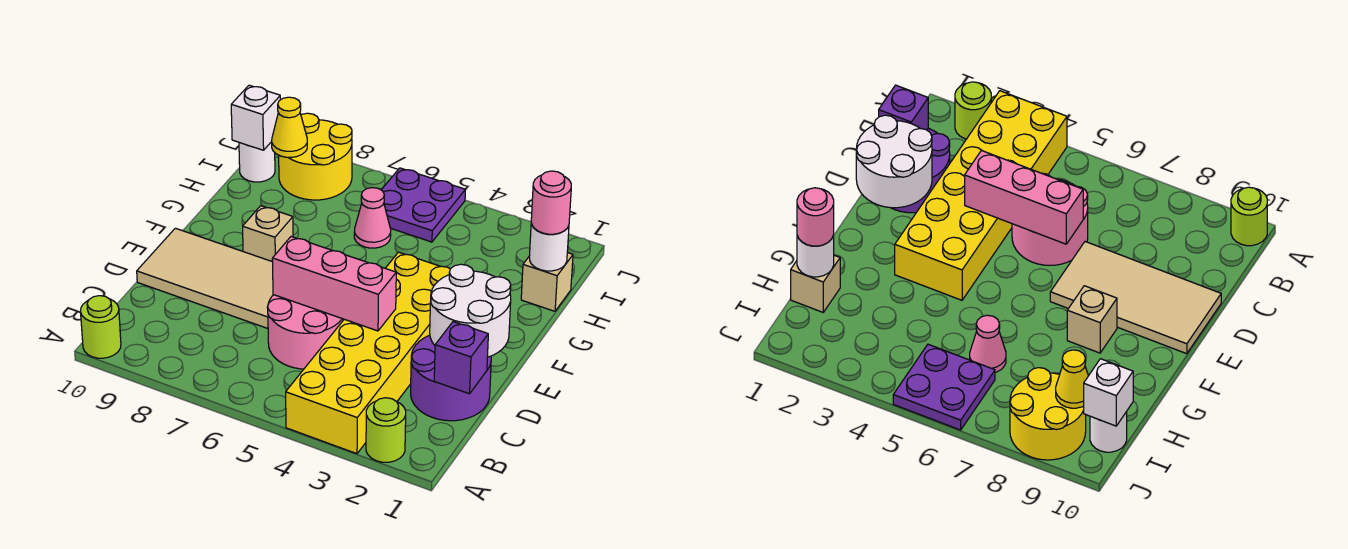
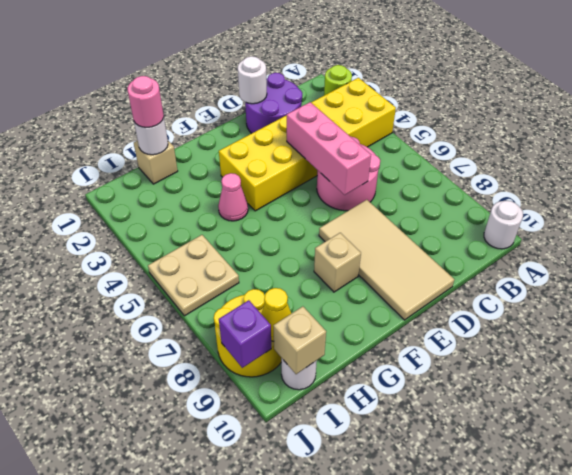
lime round brick A10 level 1 -> white round brick A10 level 1
purple brick C1 level 2 -> purple brick J9 level 2
white round brick D1:E2 level 2 -> white round brick D1 level 2
pink cone H6 level 1 -> pink cone G4 level 1
purple plate I5:J6 level 1 -> tan plate I5:J6 level 1
white brick I10 level 2 -> tan brick I10 level 2

